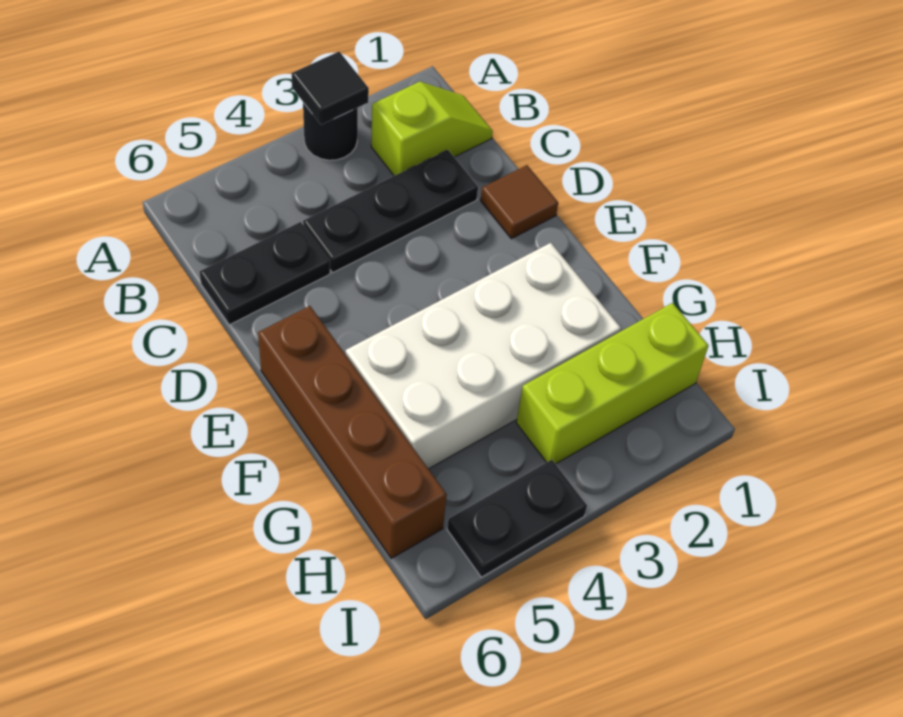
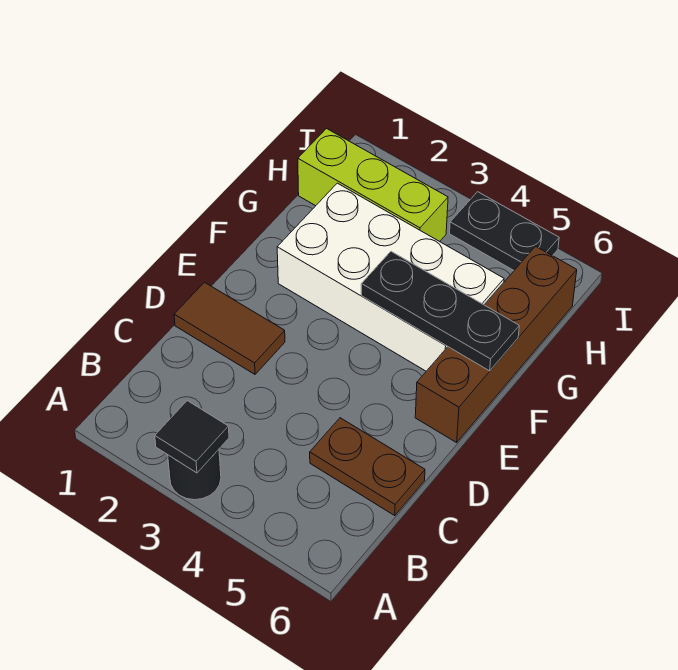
lime slope B1:B2 level 1 top 2 -> none
black plate C2:C4 level 1 -> black plate F4:F6 level 2
black plate C5:C6 level 1 -> brown plate C5:C6 level 1
brown tile D1 level 1 -> brown tile D1:D2 level 1

